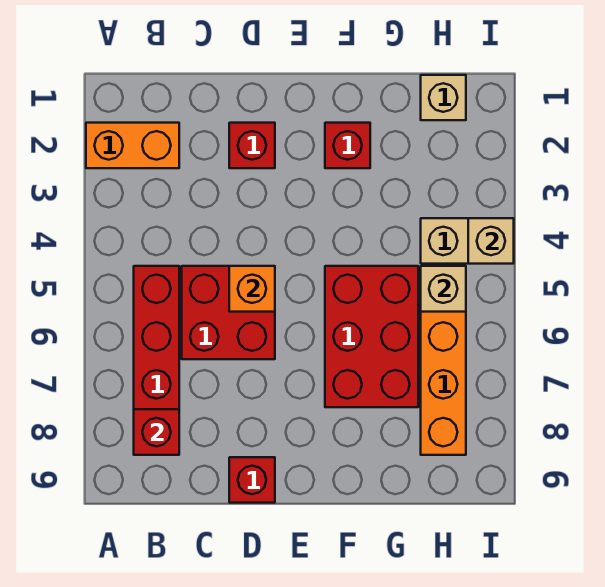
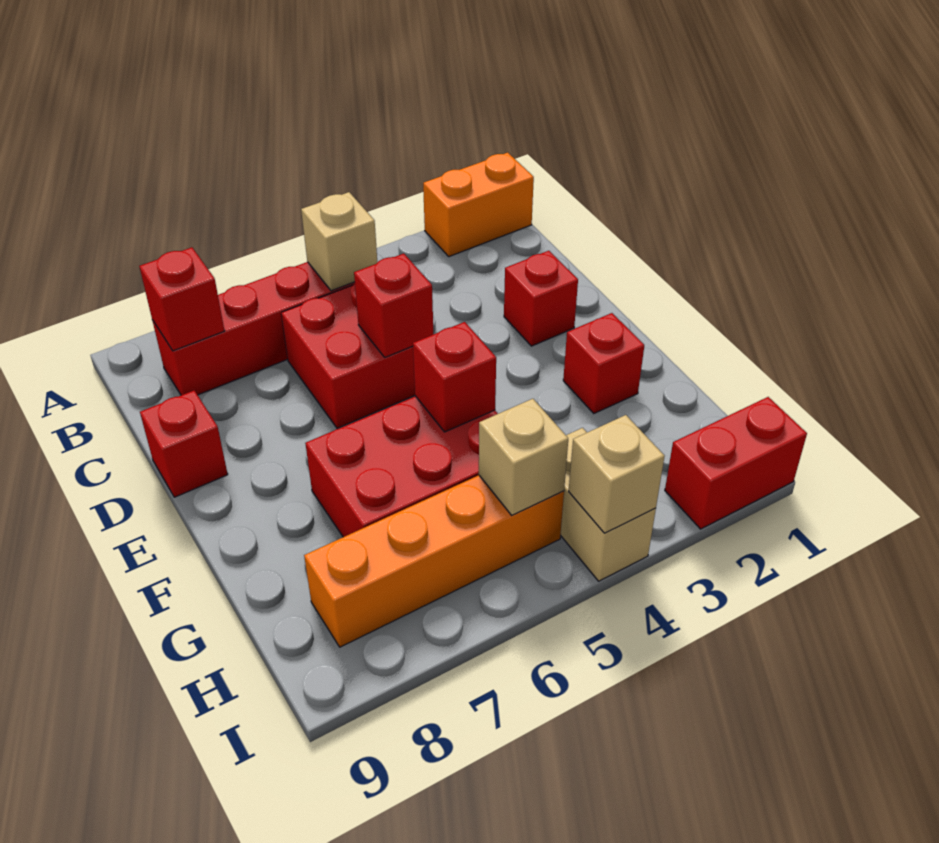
orange brick A2:B2 level 1 -> orange brick A1:A2 level 1
orange brick D5 level 2 -> red brick D5 level 2
none -> red brick F5 level 2
tan brick H1 level 1 -> tan brick B5 level 2
none -> red brick I1:I2 level 1

